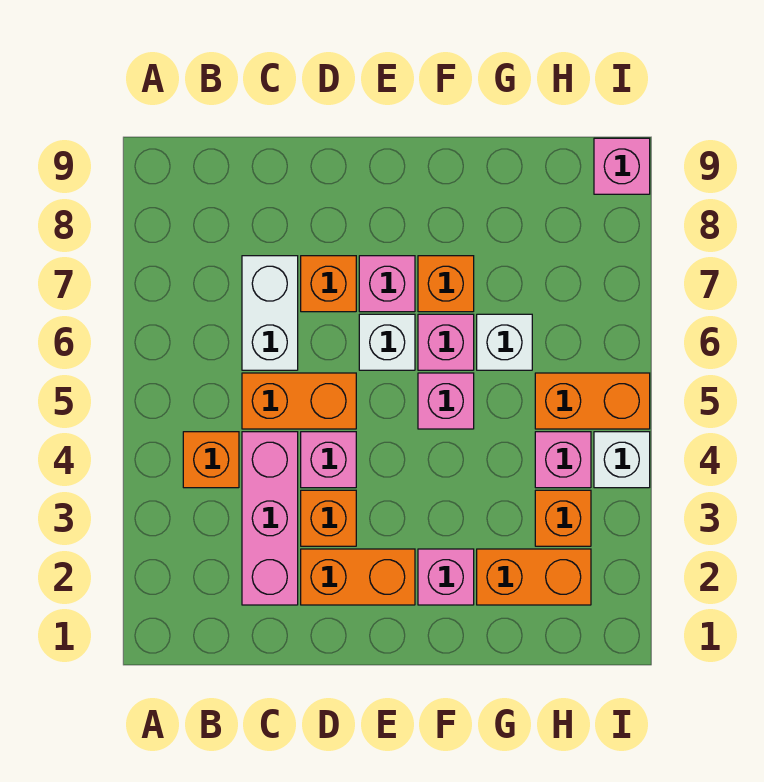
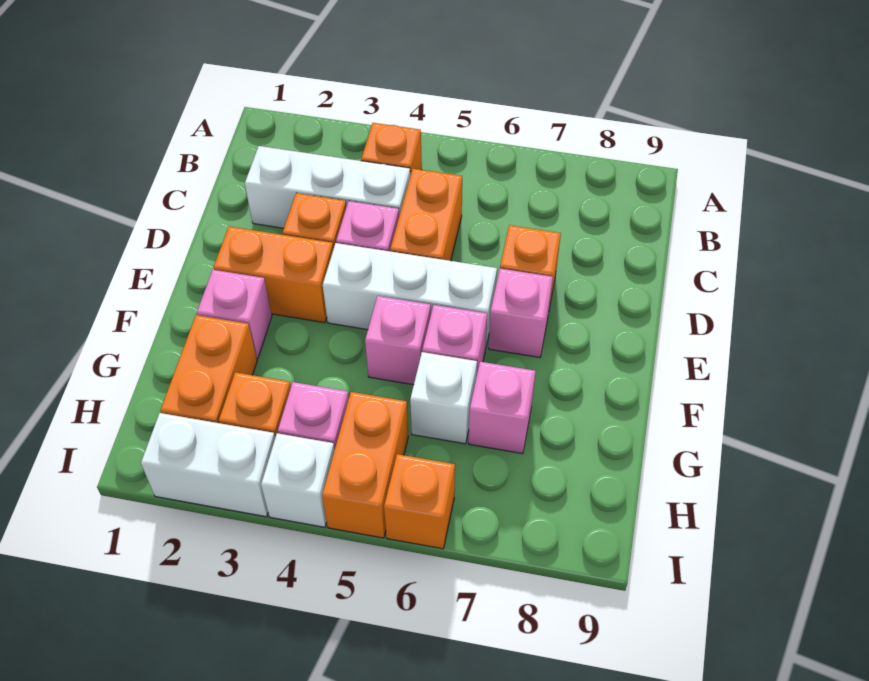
pink brick C2:C4 level 1 -> white brick C2:C4 level 1
white brick C6:C7 level 1 -> white brick I2:I3 level 1
orange brick D2:E2 level 1 -> orange brick E2:E3 level 1
white brick E6 level 1 -> white brick E4:E6 level 1
orange brick F7 level 1 -> orange brick I6 level 1
pink brick I9 level 1 -> pink brick G7 level 1

